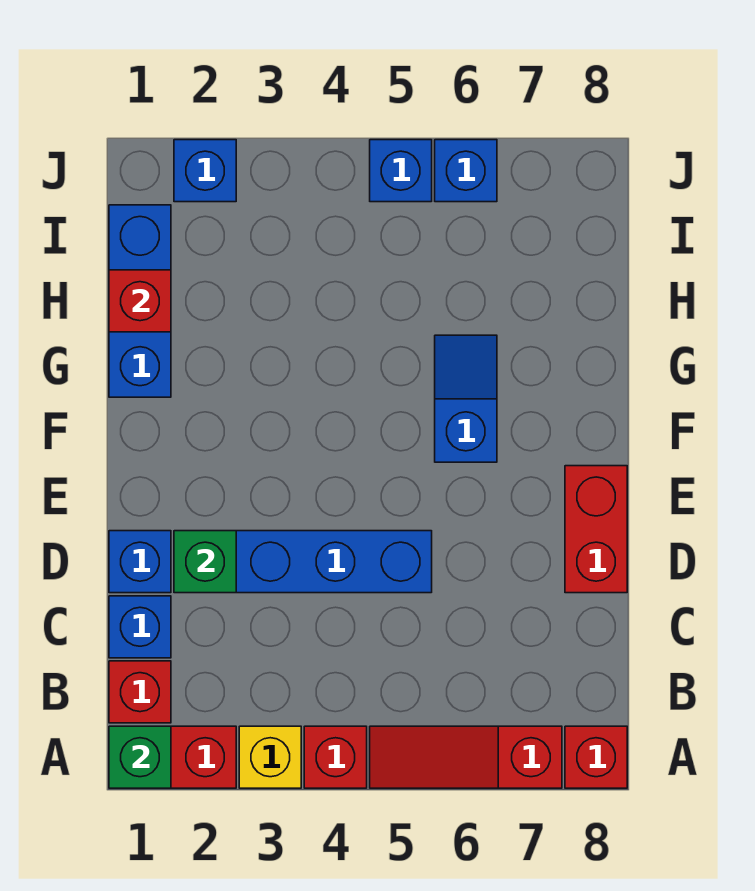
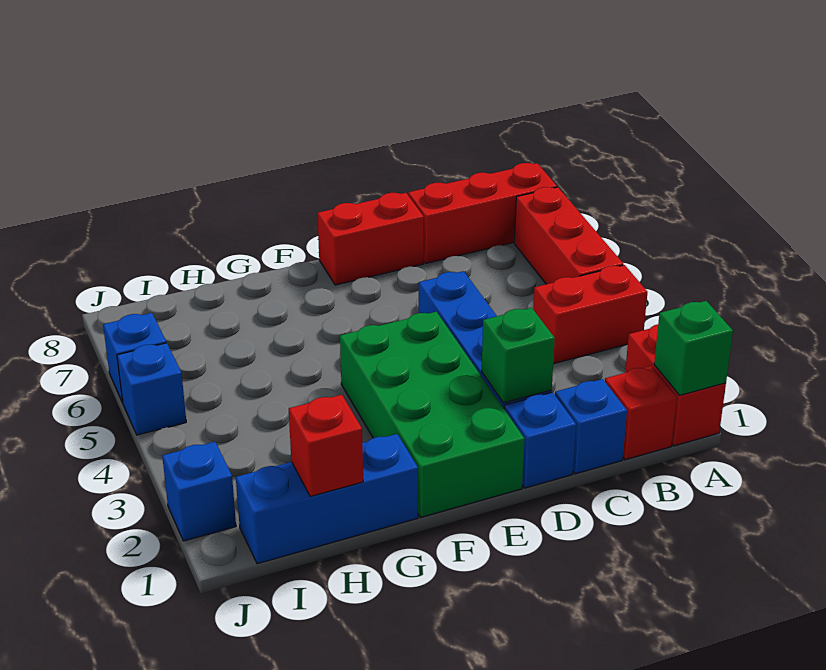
yellow brick A3 level 1 -> none
red brick A4 level 1 -> red brick A4:B4 level 1
red slope A5:A7 level 1 top 7 -> red brick A5:A7 level 1
red brick A8 level 1 -> red brick A8:C8 level 1
none -> green brick E1:F4 level 1
blue slope F6:G6 level 1 top F -> none

